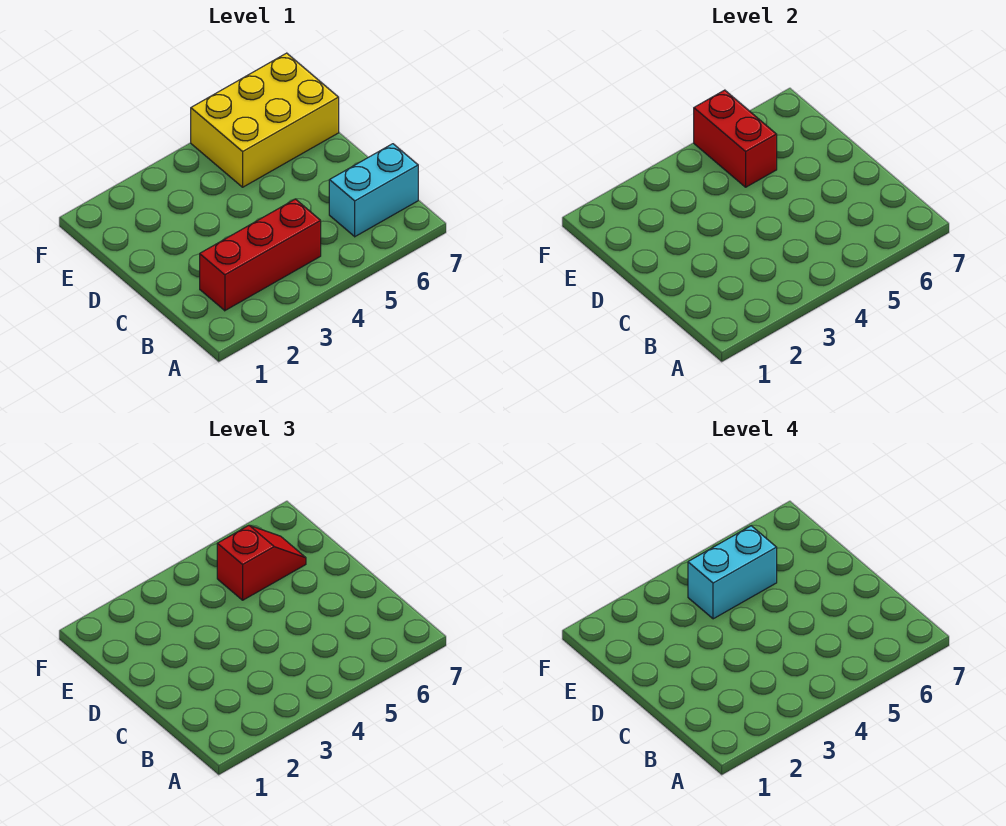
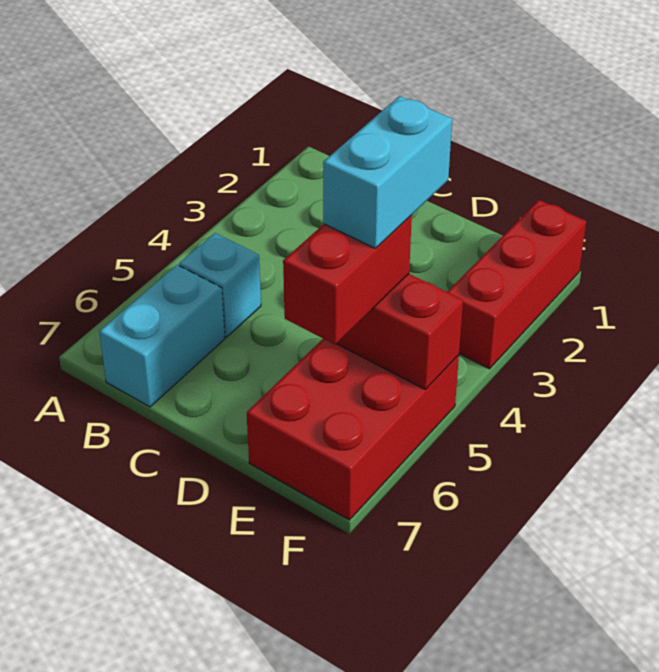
red brick B2:B4 level 1 -> red brick F1:F3 level 1
none -> cyan brick B5 level 1
yellow brick E5:F7 level 1 -> red brick E5:F7 level 1
red slope E5:E6 level 3 top 5 -> red brick E5:E6 level 3

